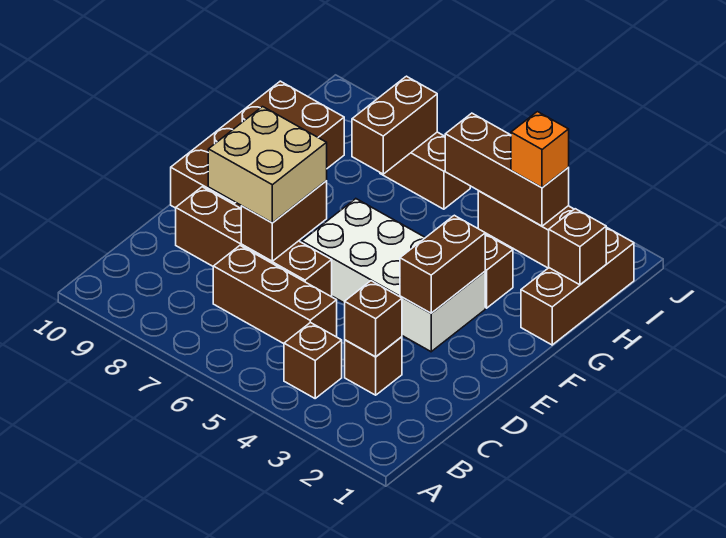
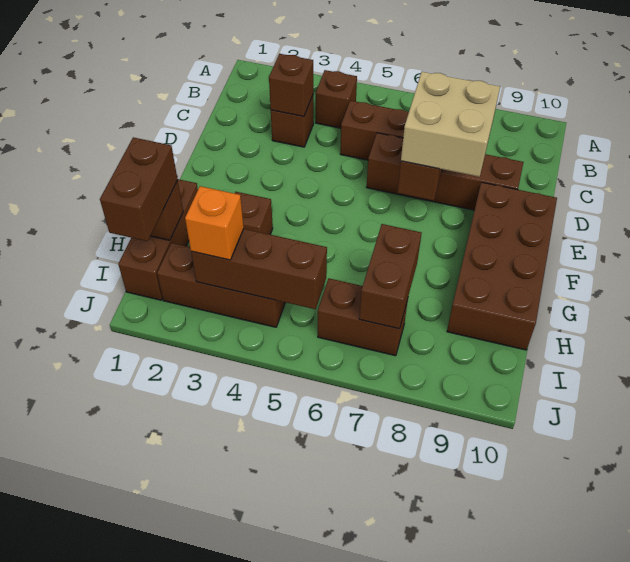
white brick E3:F6 level 1 -> none
brown brick E3:F3 level 2 -> brown brick H1:I1 level 3

